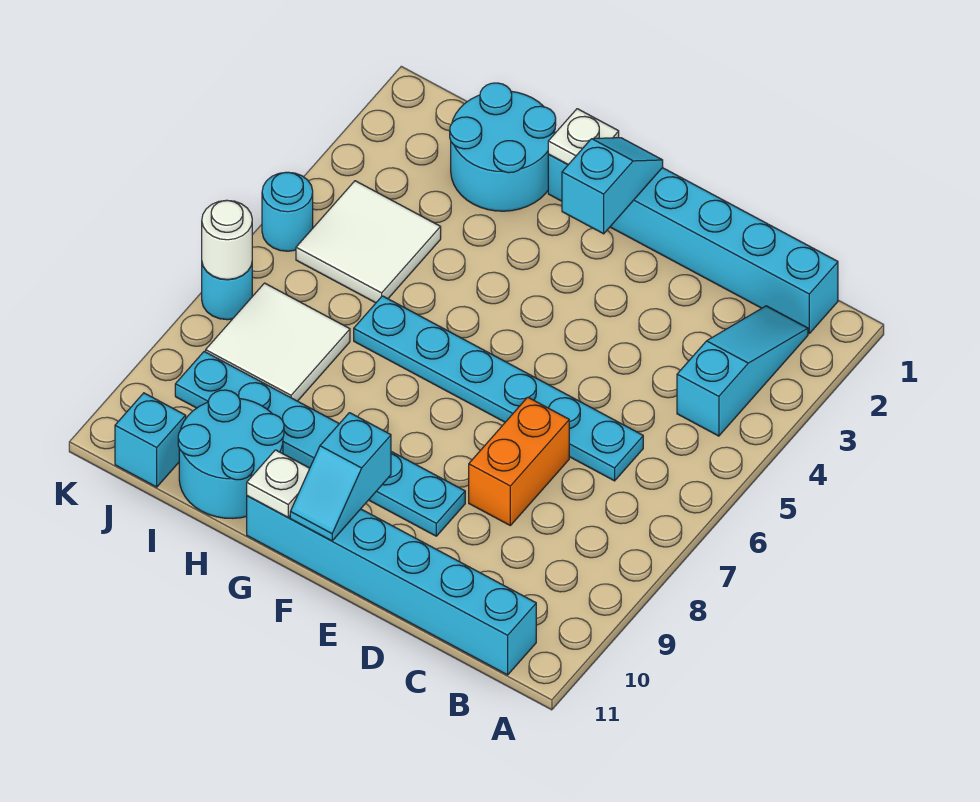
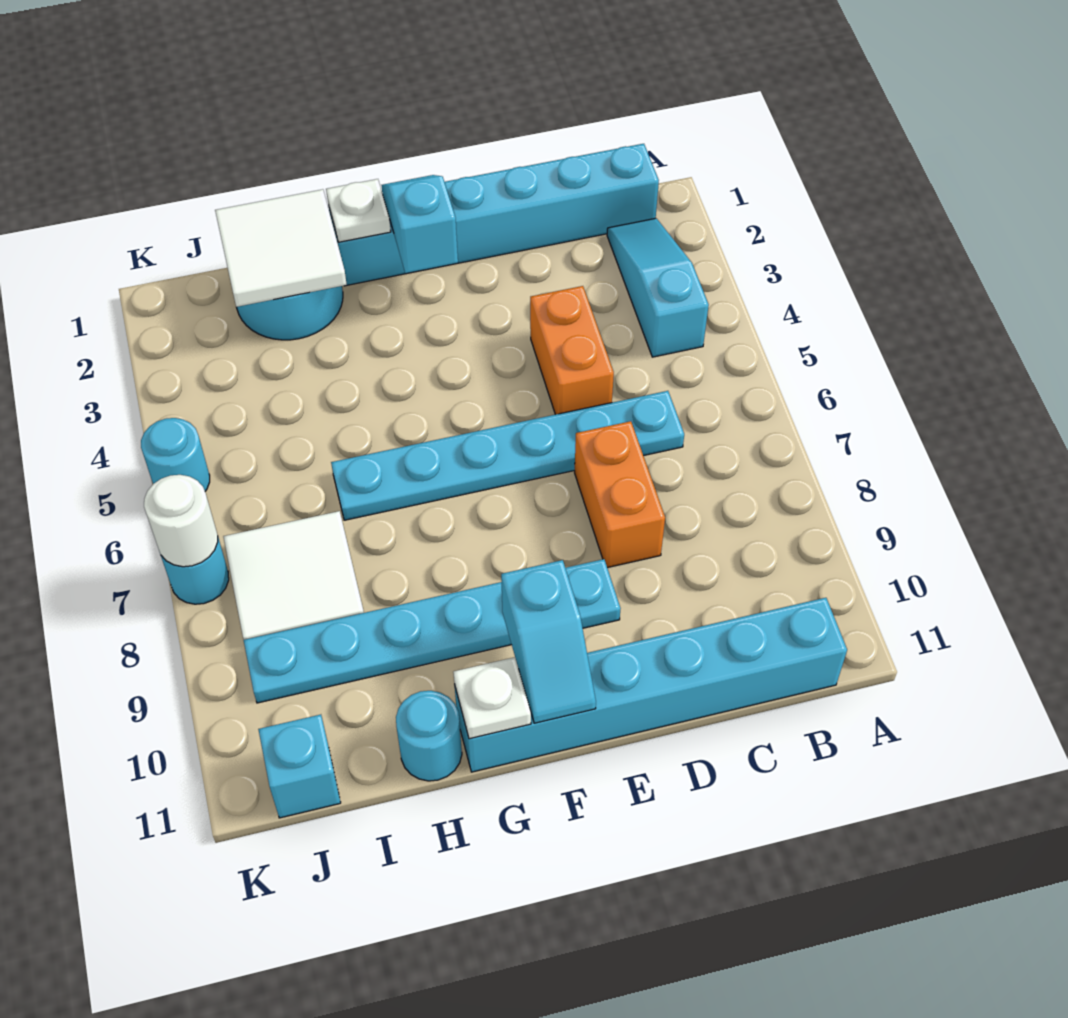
none -> orange brick D4:D5 level 1
cyan round brick H10:I11 level 1 -> cyan round brick H11 level 1
white tile I4:J5 level 1 -> white tile H1:I2 level 2

